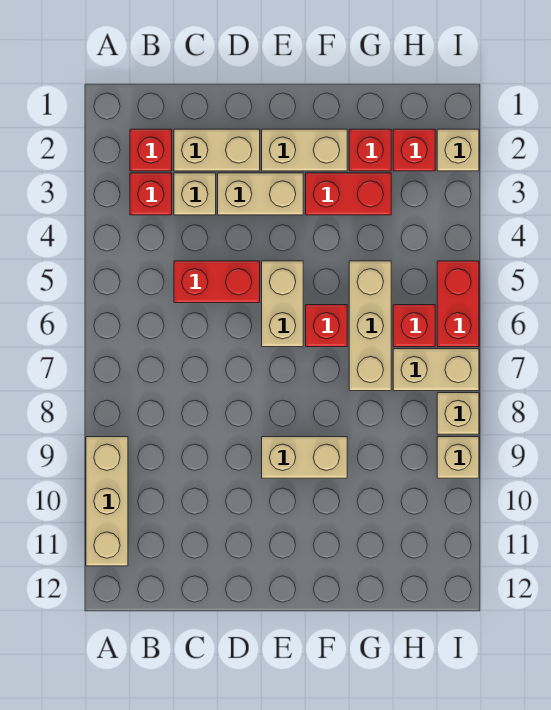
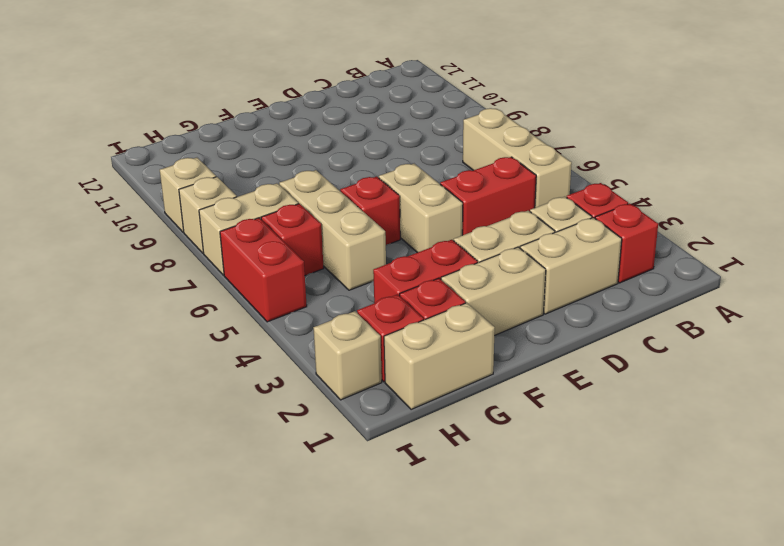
tan brick A9:A11 level 1 -> tan brick B5:B7 level 1
tan brick E9:F9 level 1 -> tan brick G1:H1 level 1

